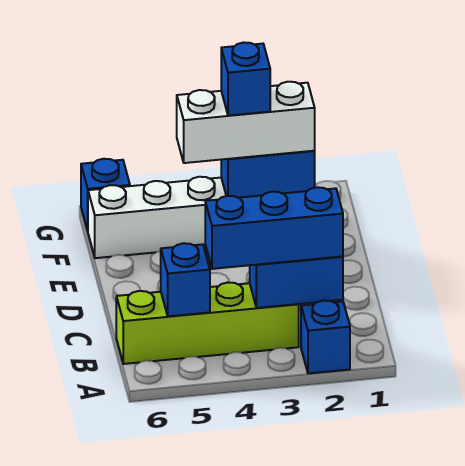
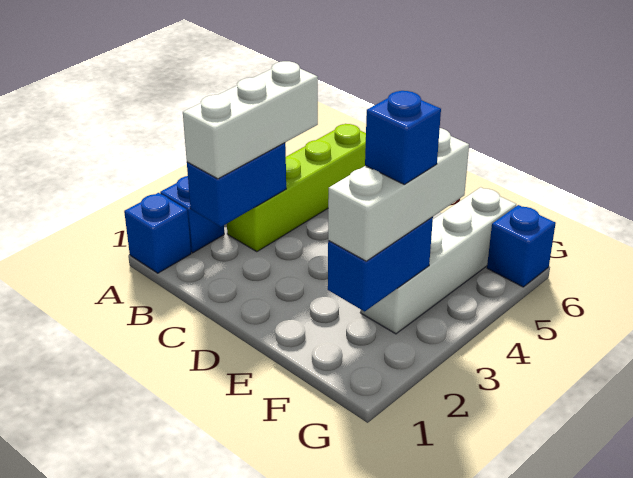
blue brick B2:B4 level 3 -> white brick B2:B4 level 3
blue brick B5 level 2 -> blue brick A1 level 1

